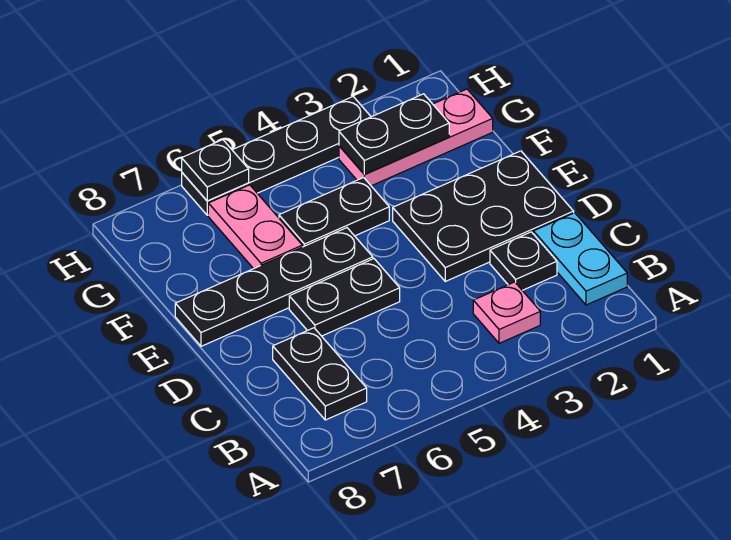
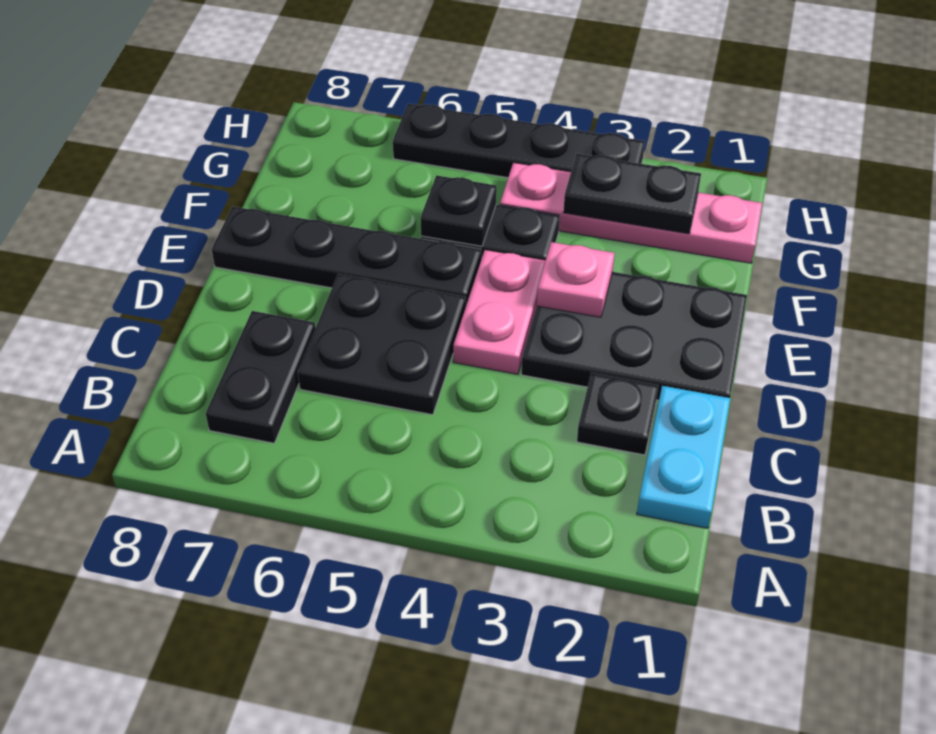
pink plate B3 level 1 -> pink plate E3 level 2
black plate D5:D6 level 1 -> black plate C5:D6 level 1
pink plate F6:G6 level 1 -> pink plate D4:E4 level 1
pink plate G1:G3 level 1 -> pink plate G1:G4 level 1
black plate H6 level 2 -> black plate F5 level 2

